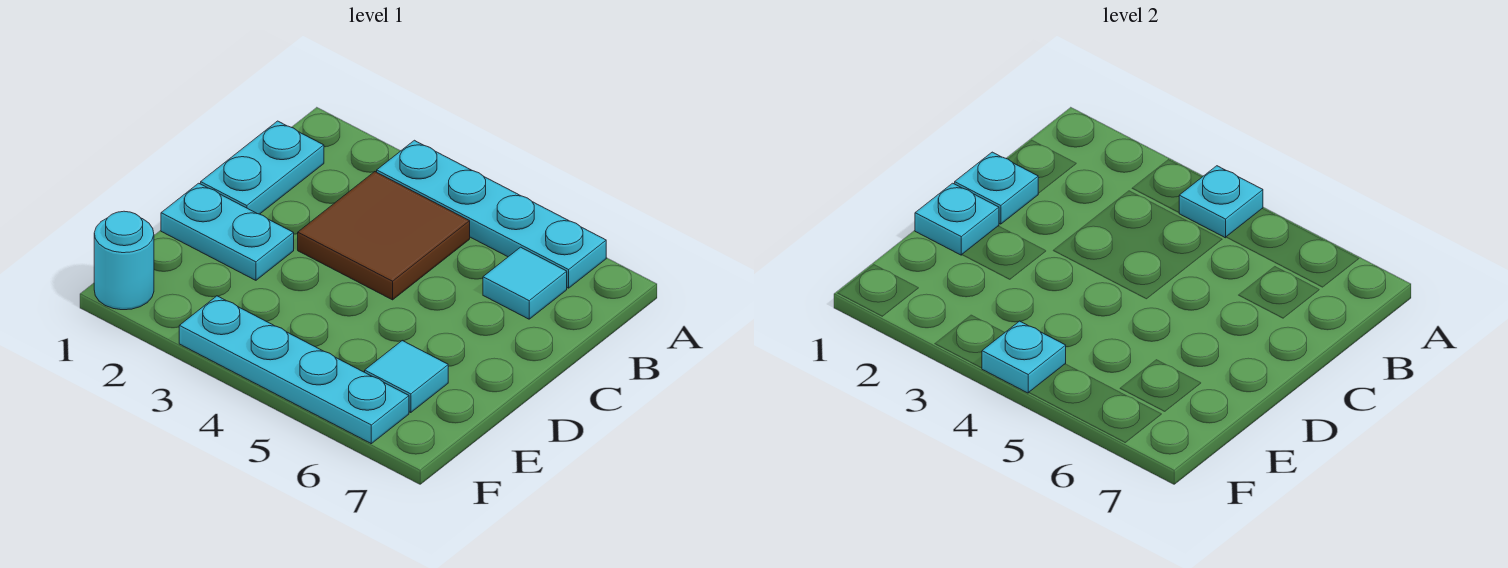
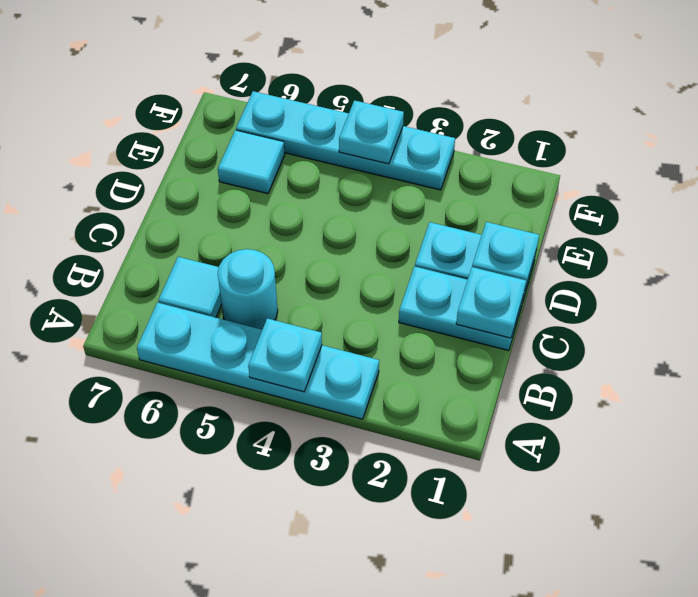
cyan plate B1:C1 level 1 -> cyan plate C1:C2 level 1
brown tile B3:C4 level 1 -> none
cyan round brick F1 level 1 -> cyan round brick B5 level 1

